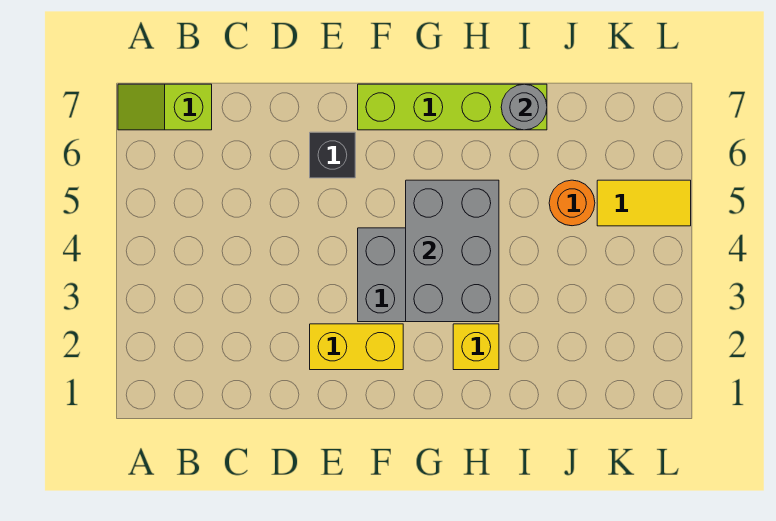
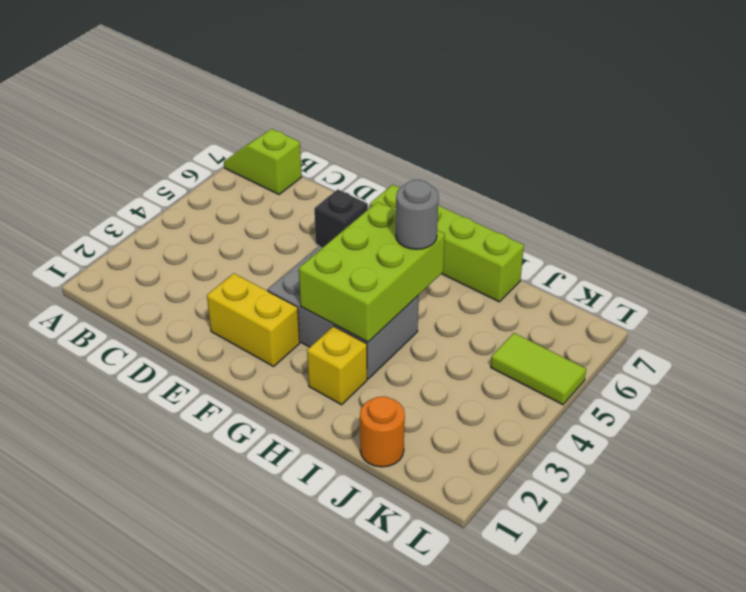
grey brick G3:H5 level 2 -> lime brick G3:H5 level 2
grey round brick I7 level 2 -> grey round brick H5 level 3
orange round brick J5 level 1 -> orange round brick J1 level 1
yellow tile K5:L5 level 1 -> lime tile K5:L5 level 1

